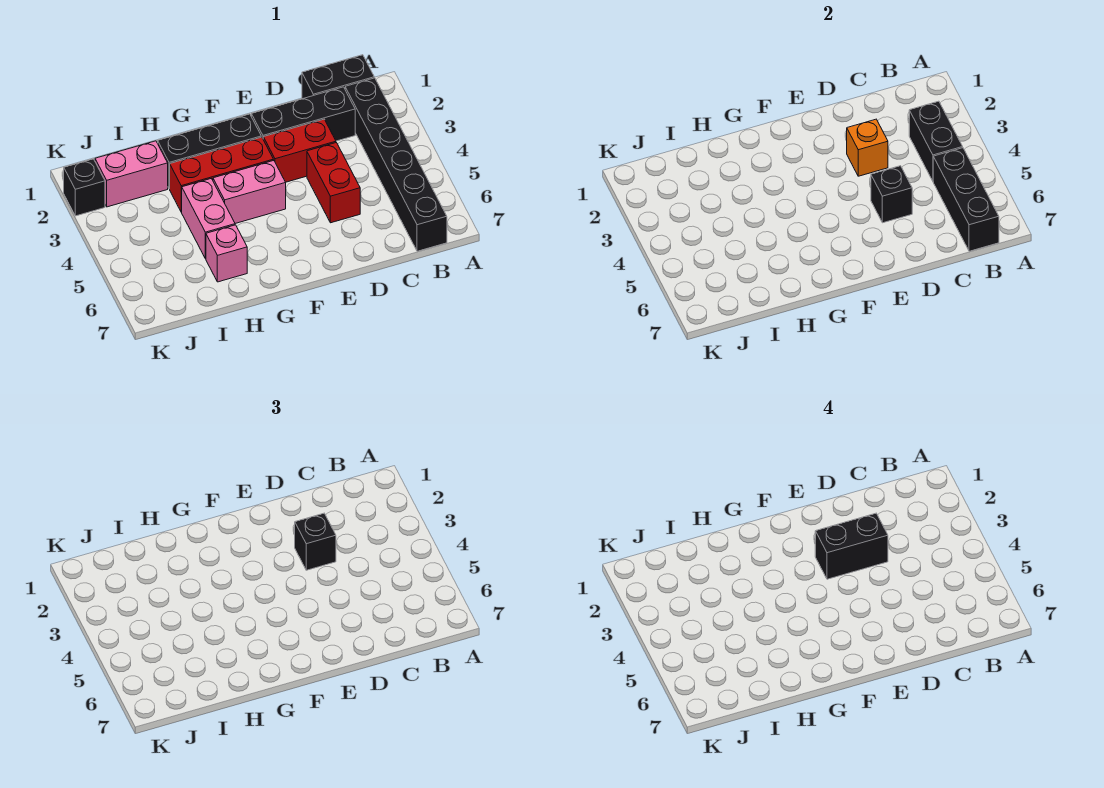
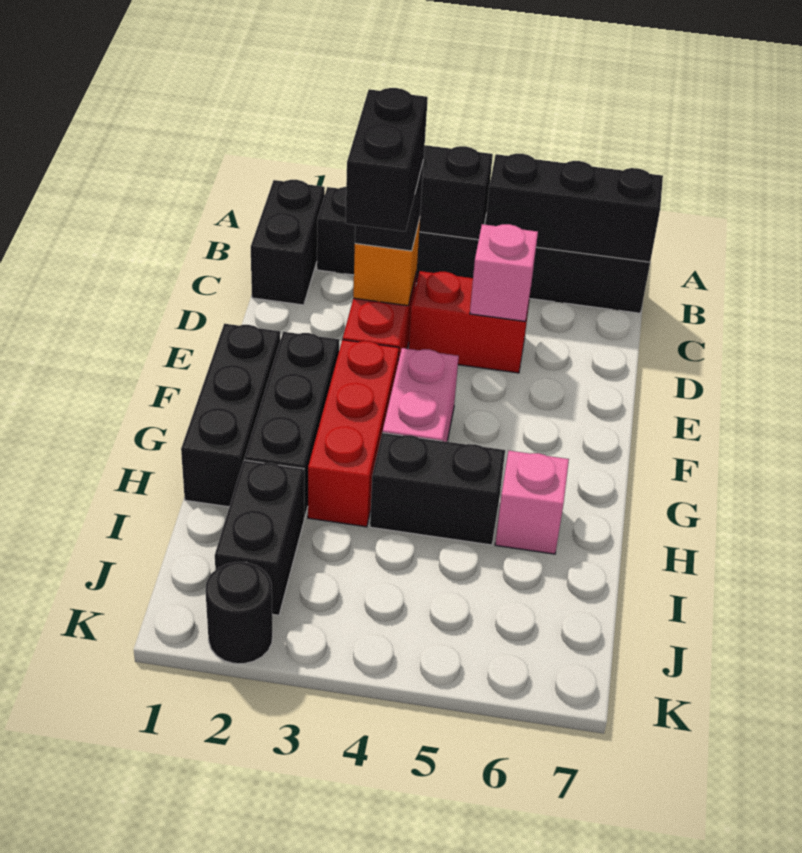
black brick C2:E2 level 1 -> black brick F1:H1 level 1
black brick D5 level 2 -> pink brick D5 level 2
pink brick H4:H5 level 1 -> black brick H4:H5 level 1
pink brick I2:J2 level 1 -> black brick I2:J2 level 1
black brick K2 level 1 -> black round brick K2 level 1

